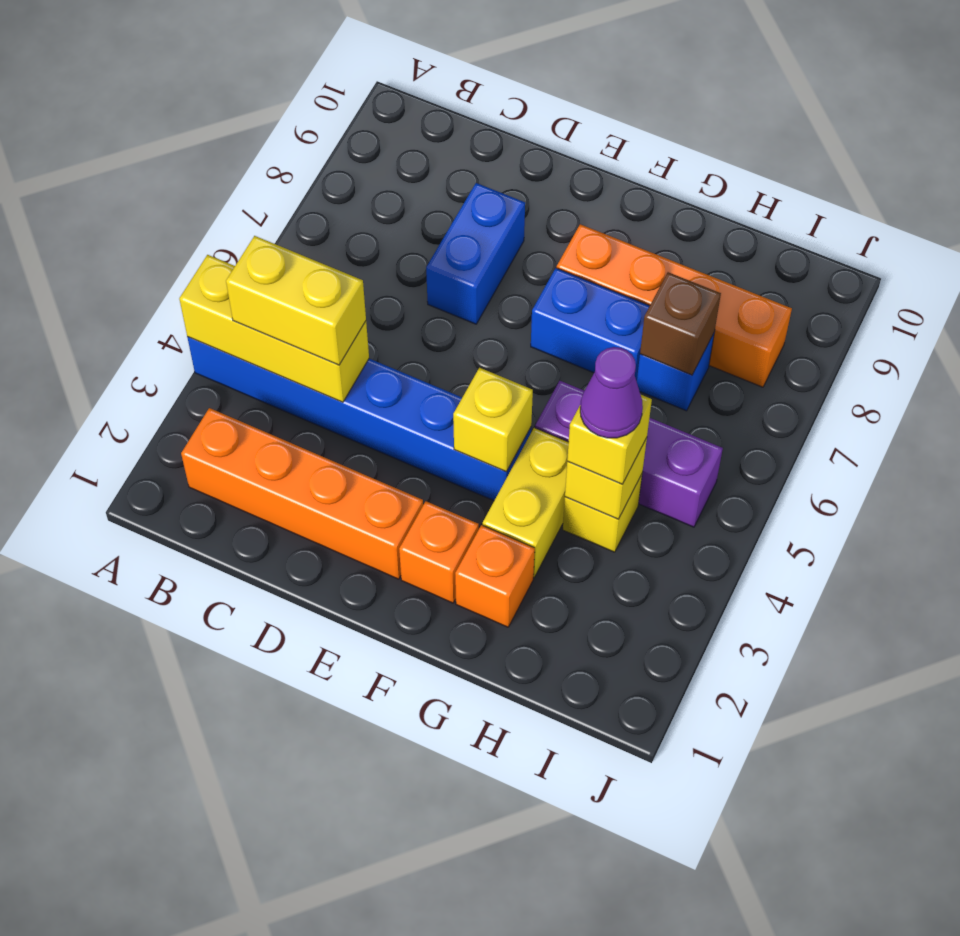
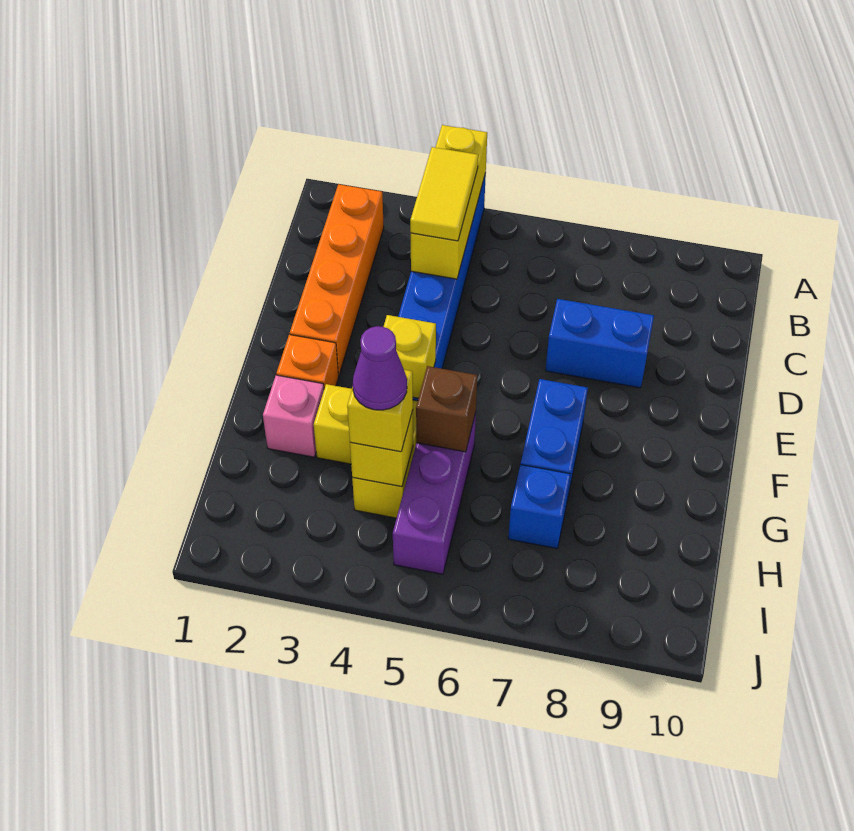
yellow brick B4:C4 level 3 -> yellow tile B4:C4 level 3
orange brick F8:I8 level 1 -> none
orange brick G2 level 1 -> pink brick G2 level 1
brown brick H7 level 2 -> brown brick G5 level 2

